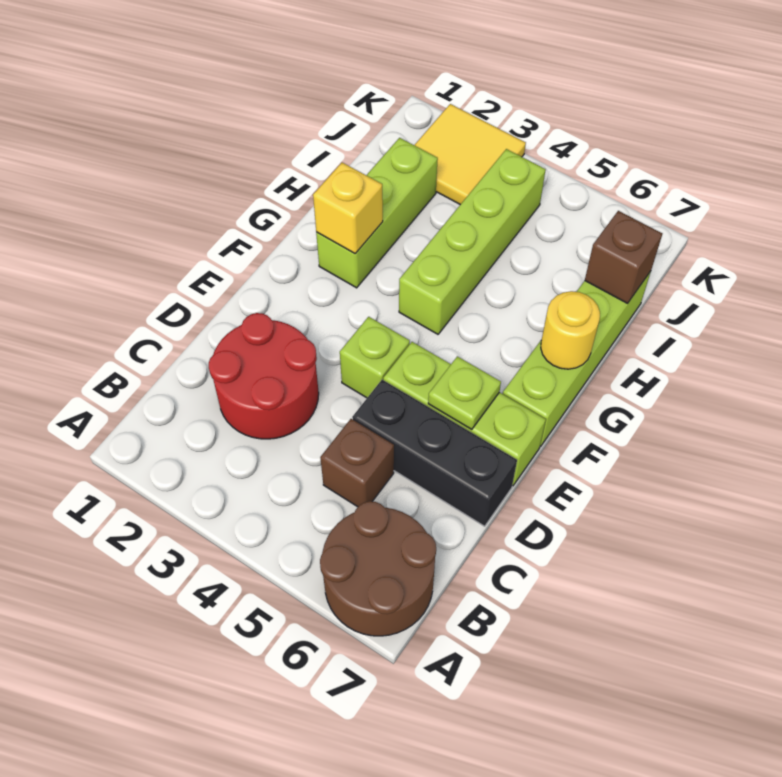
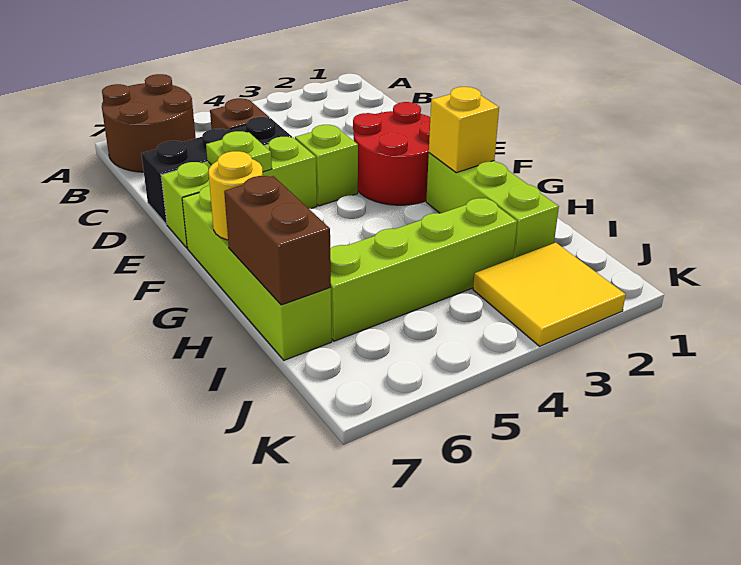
red round brick C2:D3 level 1 -> red round brick E2:F3 level 1
lime brick G4:J4 level 1 -> lime brick I3:I6 level 1
brown brick I7 level 2 -> brown brick H7:I7 level 2

